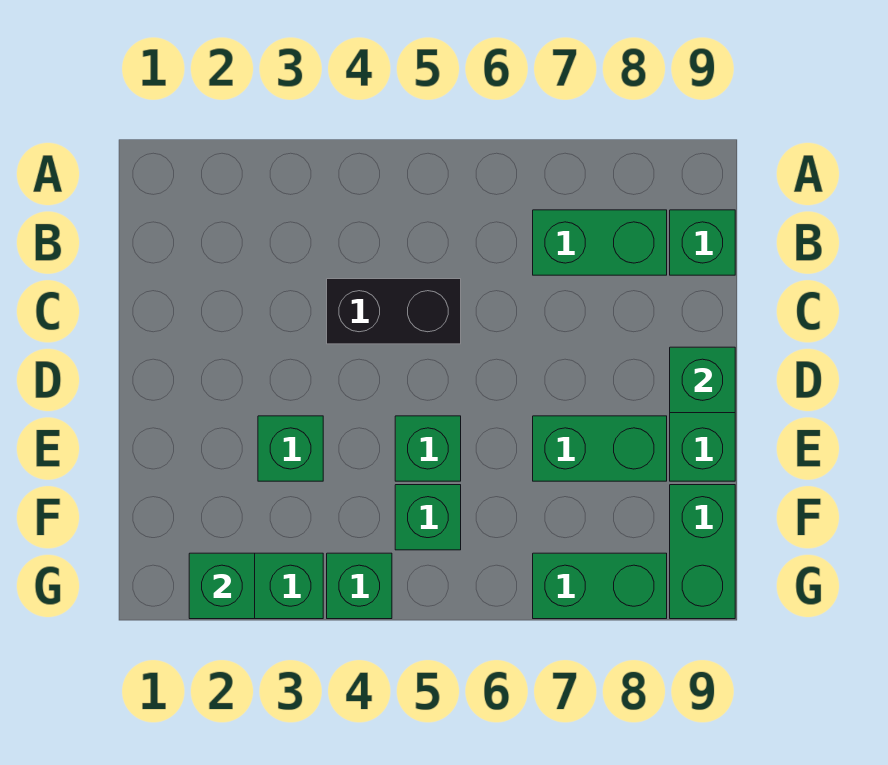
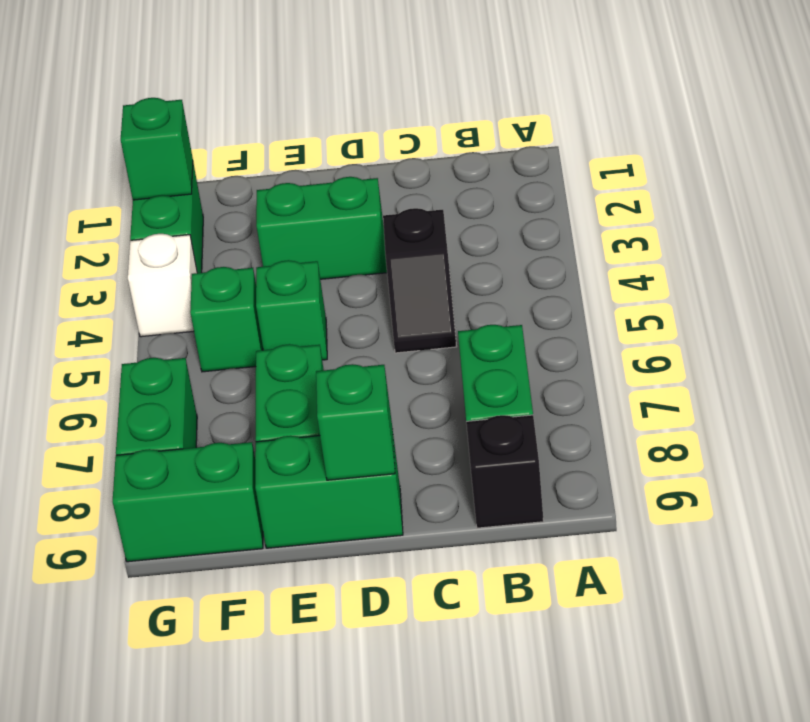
green brick B9 level 1 -> black brick B9 level 1
black brick C4:C5 level 1 -> black slope C4:C5 level 1 top 4
green brick E3 level 1 -> green brick D3:E3 level 1
green brick G4 level 1 -> white brick G4 level 1

